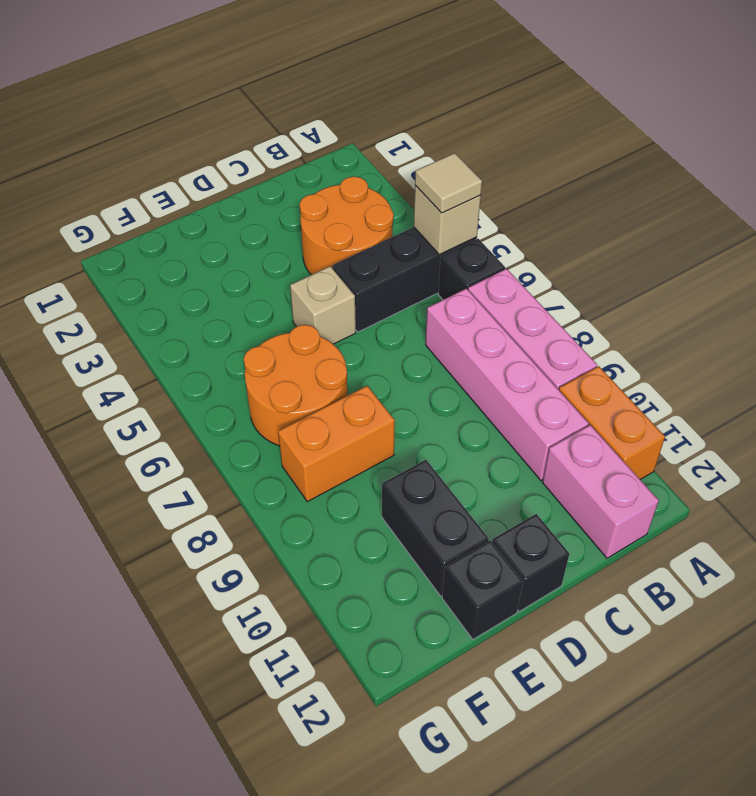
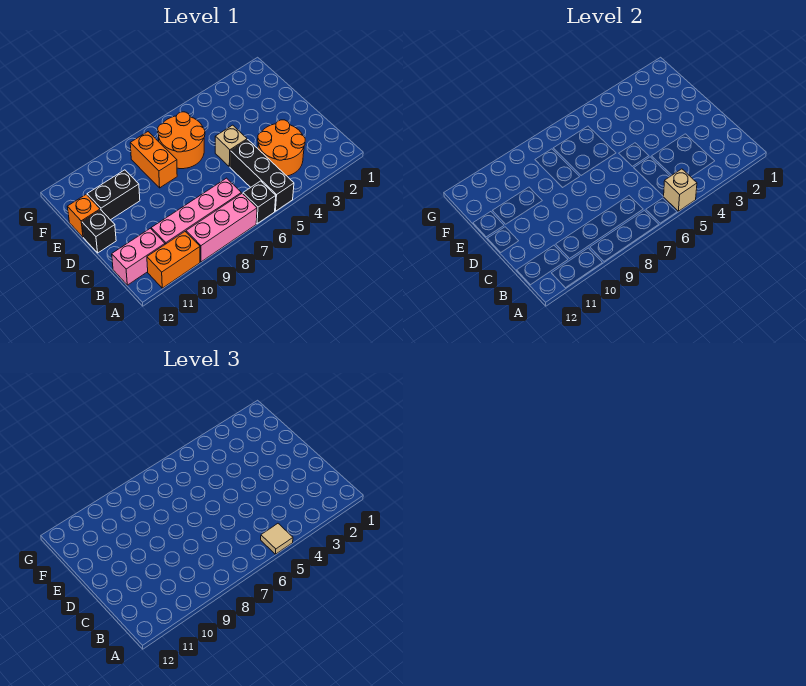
black brick E12 level 1 -> orange brick E12 level 1

